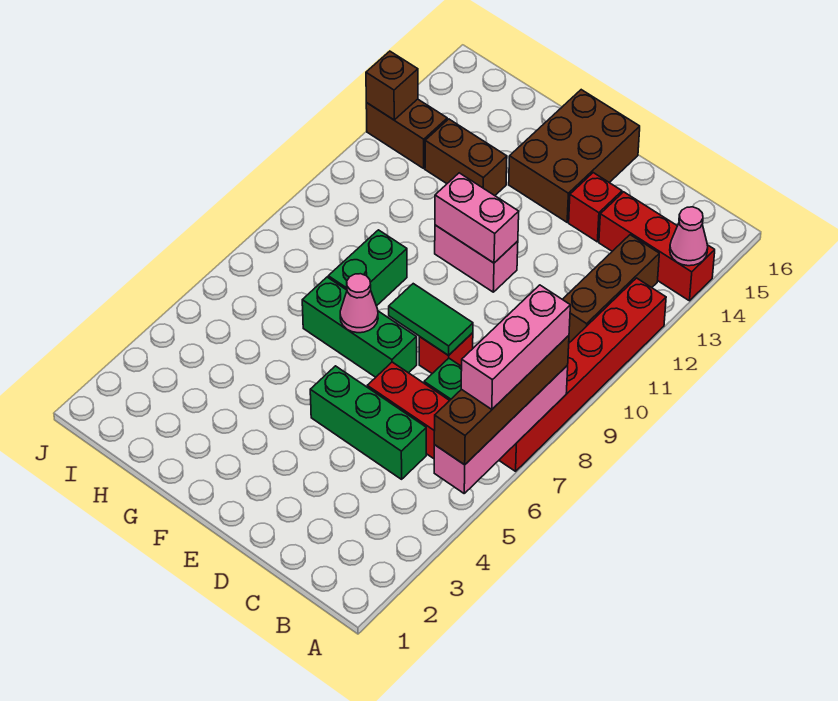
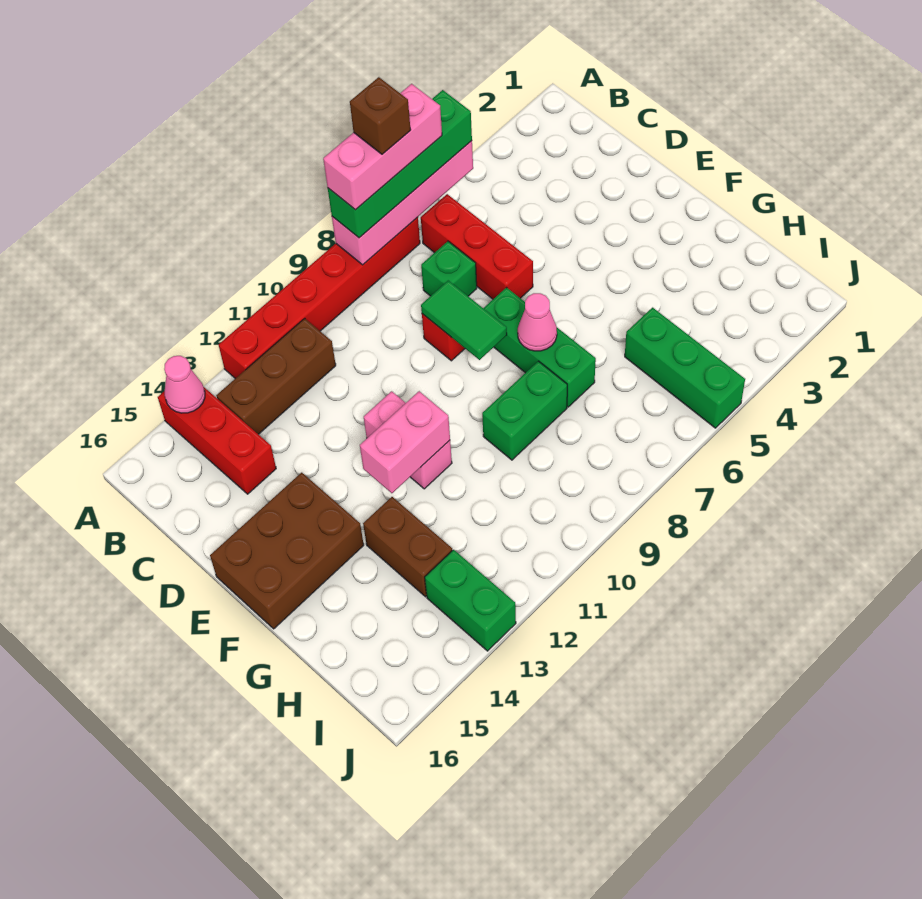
brown brick A5:A8 level 3 -> green brick A5:A8 level 3
green brick C5:E5 level 1 -> green brick H5:J5 level 1
red brick D14 level 1 -> none
pink brick E11:F11 level 2 -> pink brick F11:F12 level 2
brown brick I13:J13 level 1 -> green brick I13:J13 level 1
brown brick J13 level 2 -> brown brick A7 level 5

